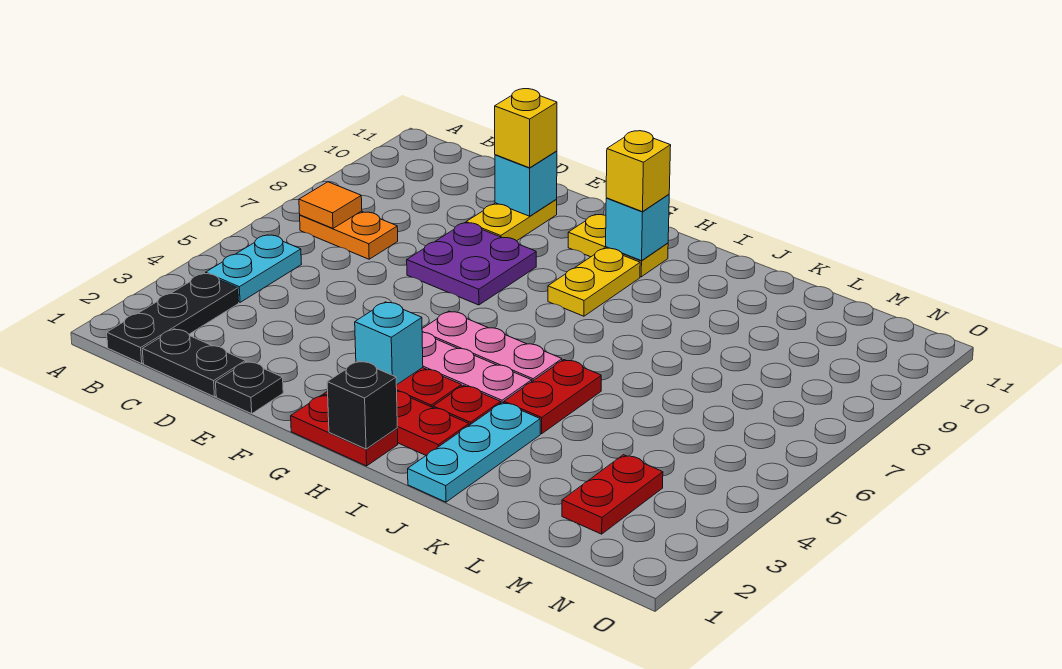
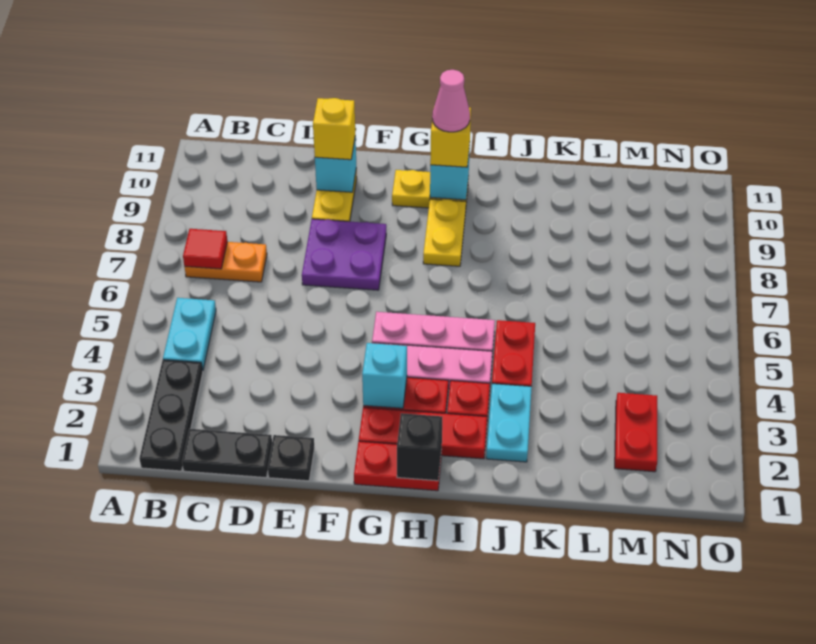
orange tile B7 level 2 -> red tile B7 level 2
none -> pink cone H10 level 4
cyan plate J1:J3 level 1 -> cyan plate J2:J3 level 1

